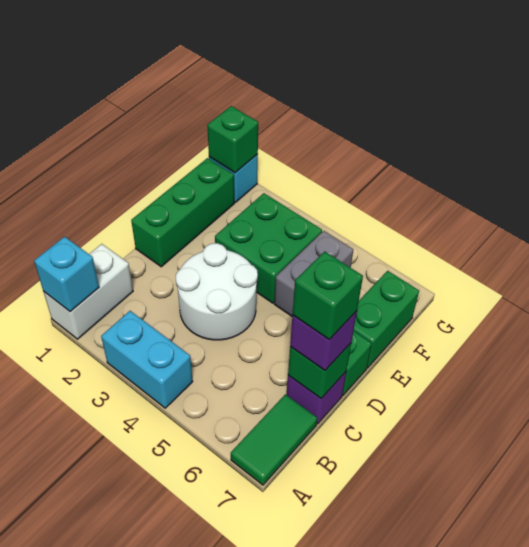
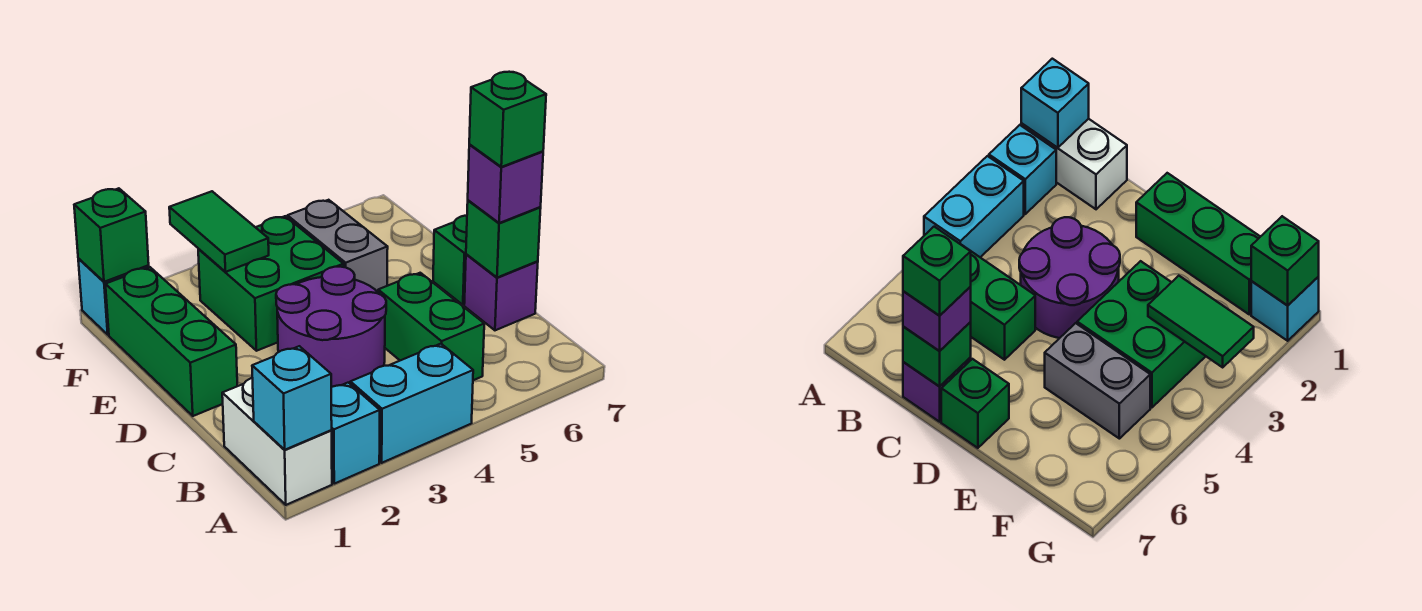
none -> cyan brick A2 level 1
green tile A7:B7 level 1 -> green tile F3:G3 level 2
white round brick C3:D4 level 1 -> purple round brick C3:D4 level 1
green brick E7:F7 level 1 -> green brick B5:C5 level 1

